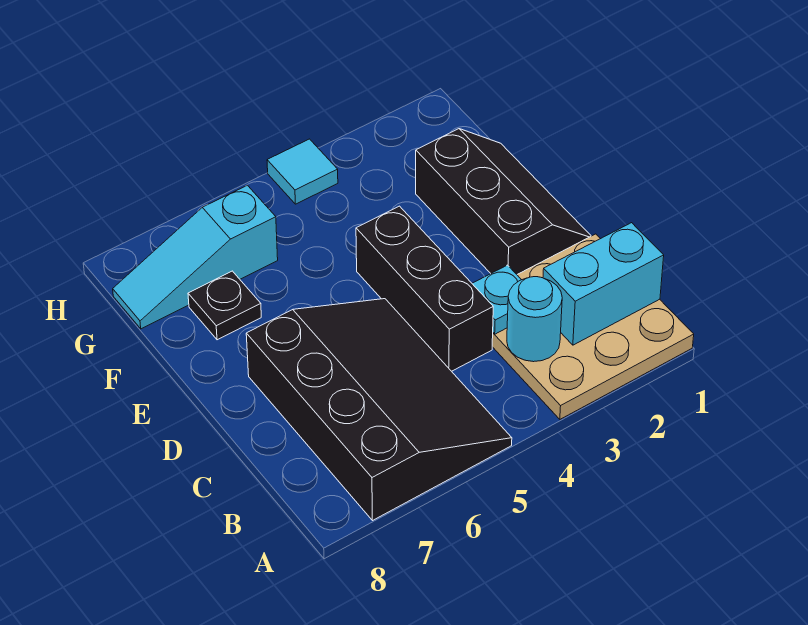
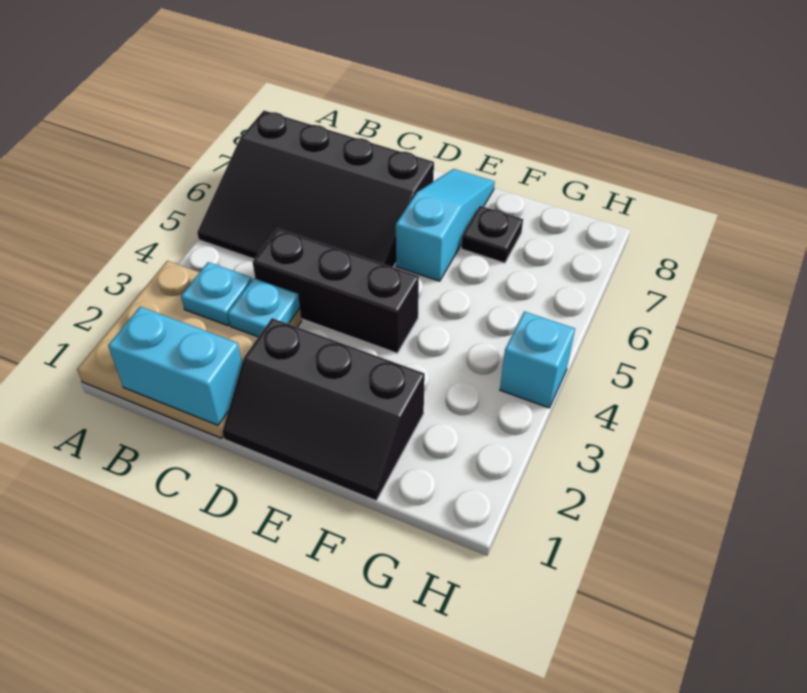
cyan brick B1:B2 level 2 -> cyan brick B1:C1 level 2
cyan round brick B3 level 2 -> cyan plate B3 level 2
cyan slope G6:G8 level 1 top 6 -> cyan slope E6:E8 level 1 top 6
cyan tile H4 level 1 -> cyan brick H4 level 1

